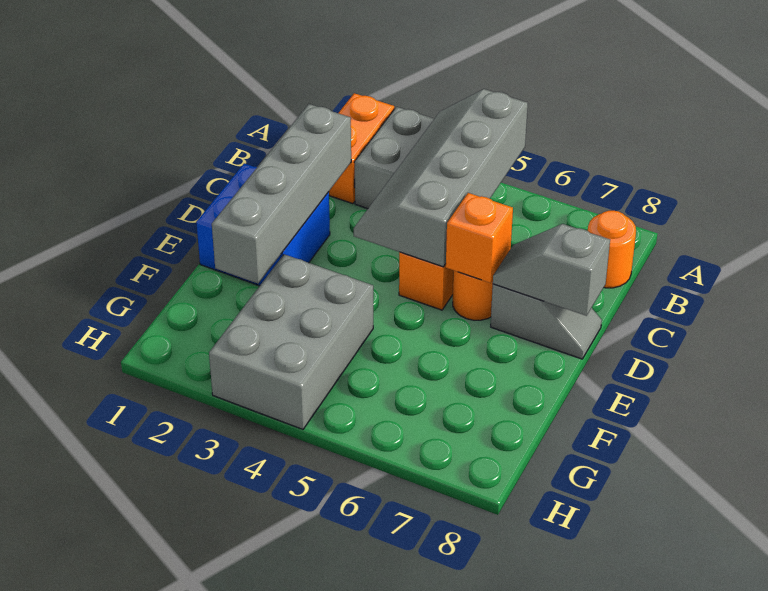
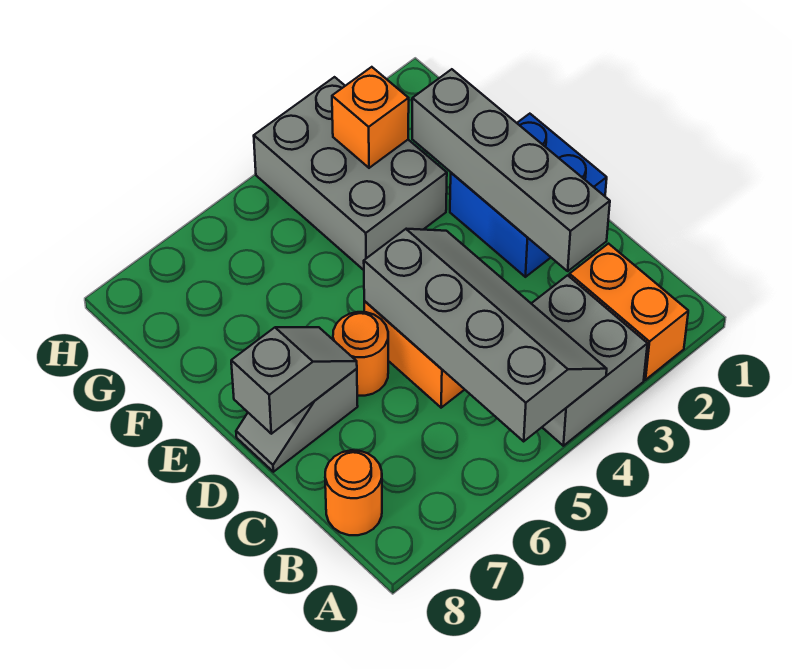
orange brick D6 level 2 -> orange brick G3 level 2

